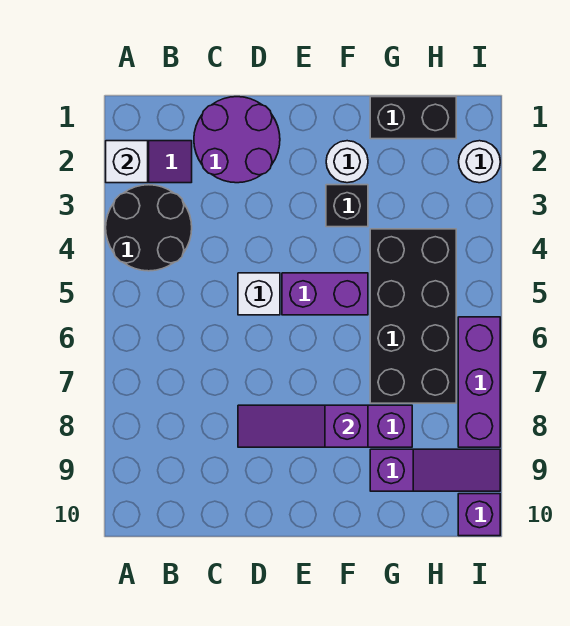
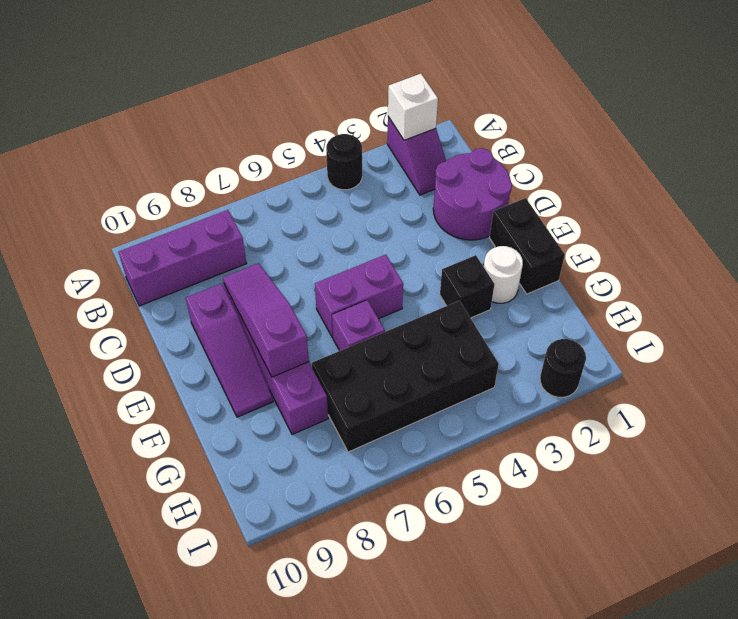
black round brick A3:B4 level 1 -> black round brick A4 level 1
white brick D5 level 1 -> none
purple brick E5:F5 level 1 -> purple brick E5:E6 level 1
black brick G1:H1 level 1 -> black brick E1:F1 level 1
purple slope G9:I9 level 1 top G -> purple slope D9:F9 level 1 top D
white round brick I2 level 1 -> black round brick I2 level 1
purple brick I6:I8 level 1 -> purple brick B8:B10 level 1
purple brick I10 level 1 -> purple brick F6 level 1

